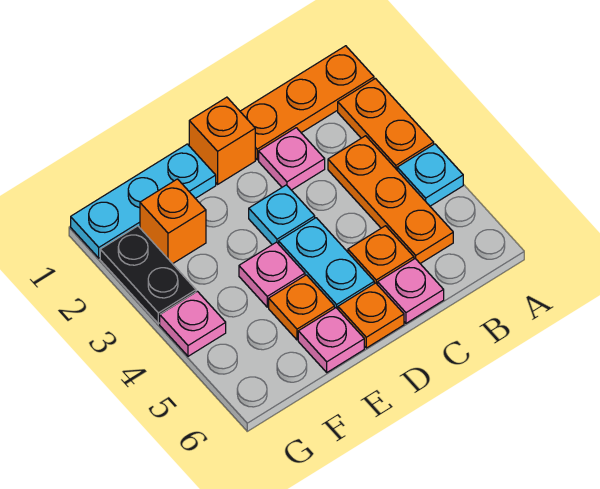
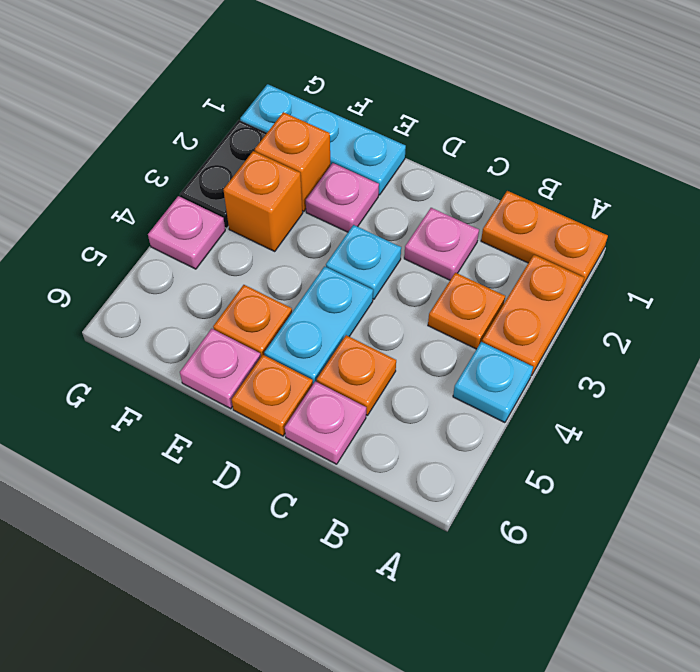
orange plate A1:C1 level 1 -> orange plate A1:B1 level 1
orange plate B3:B5 level 1 -> orange plate B3 level 1
orange brick D1 level 1 -> orange brick F3 level 1
pink plate E4 level 1 -> pink plate E2 level 1

